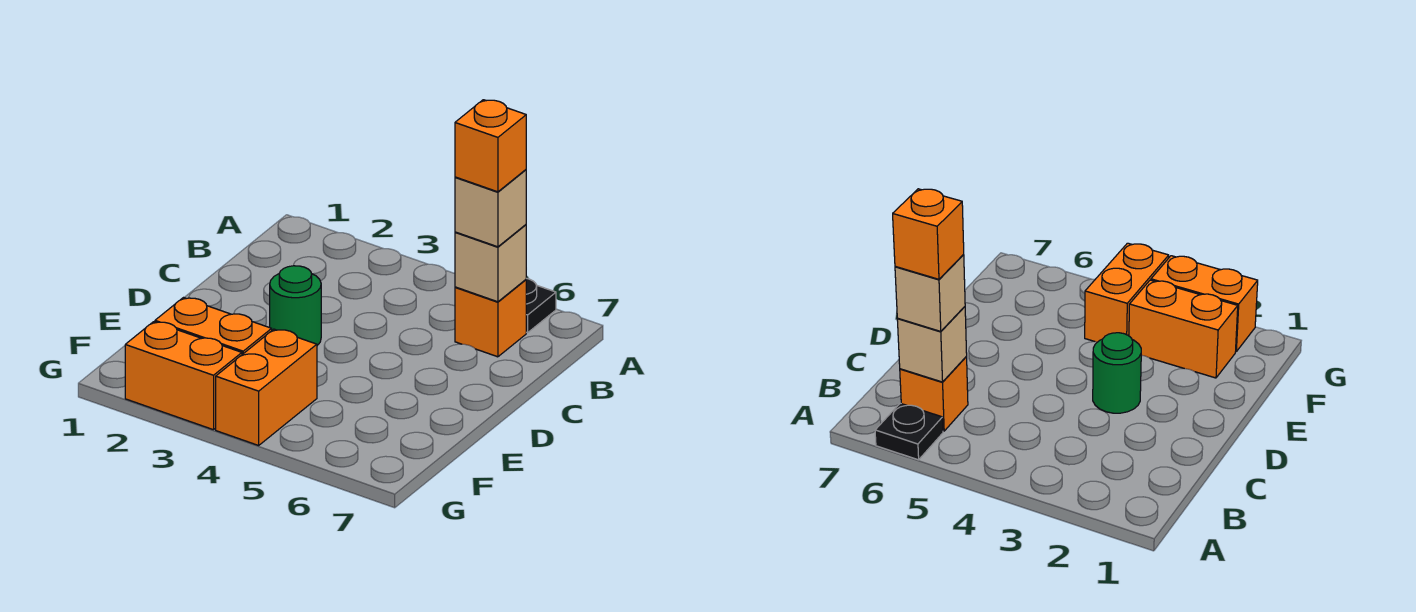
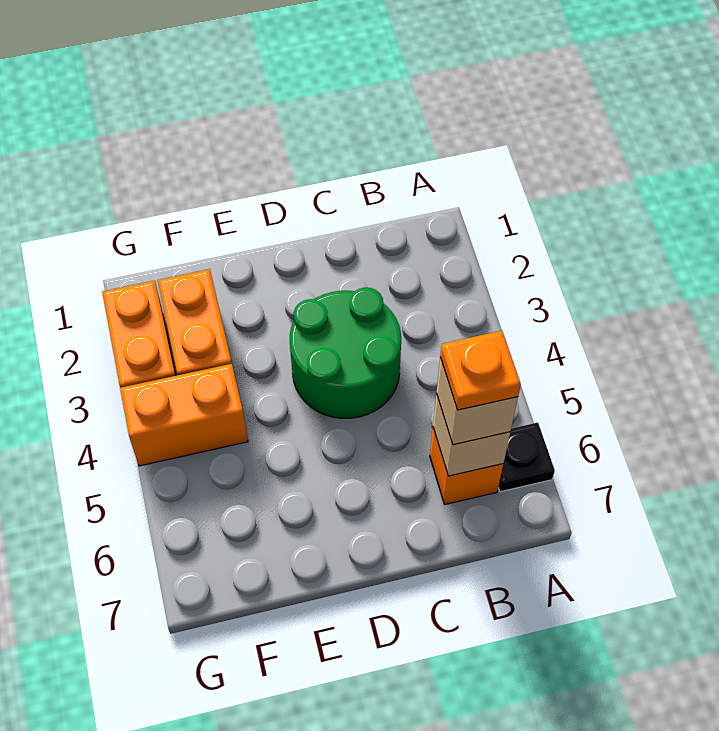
orange brick B6 level 4 -> orange plate B6 level 4
green round brick D3 level 1 -> green round brick C3:D4 level 1

